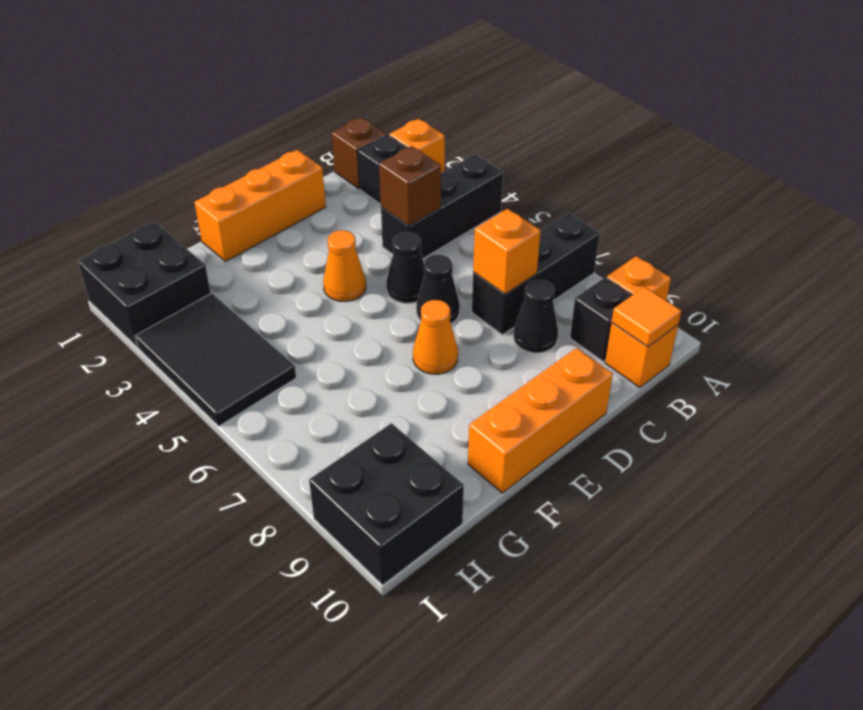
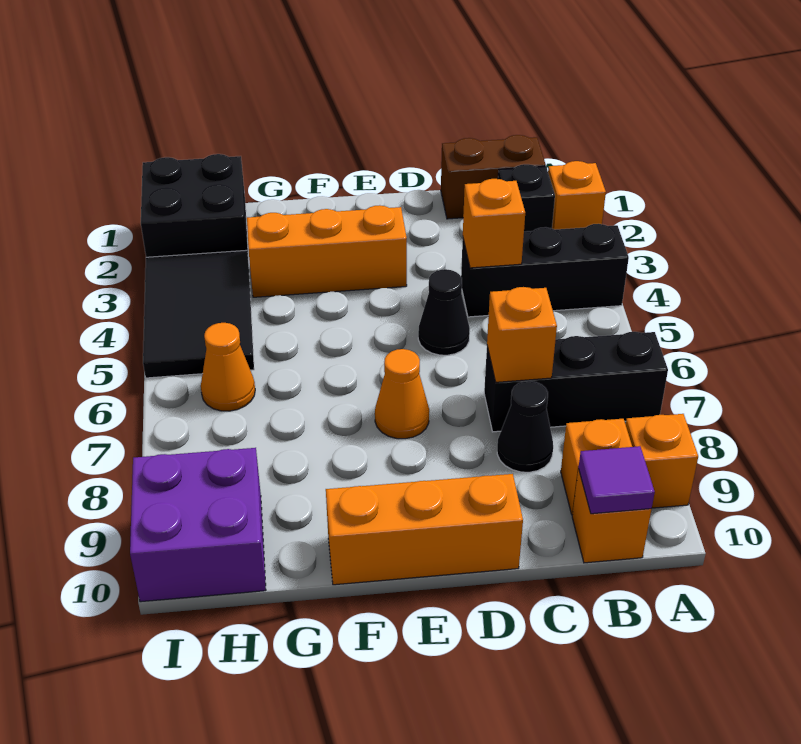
brown brick B1 level 1 -> brown brick B1:C1 level 1
black brick B9 level 1 -> orange brick B9 level 1
orange tile B10 level 2 -> purple tile B10 level 2
brown brick C4 level 2 -> orange brick C4 level 2
orange brick D1:F1 level 1 -> orange brick E3:G3 level 1
black cone D6 level 1 -> none
orange cone E4 level 1 -> orange cone H6 level 1
black brick H9:I10 level 1 -> purple brick H9:I10 level 1

